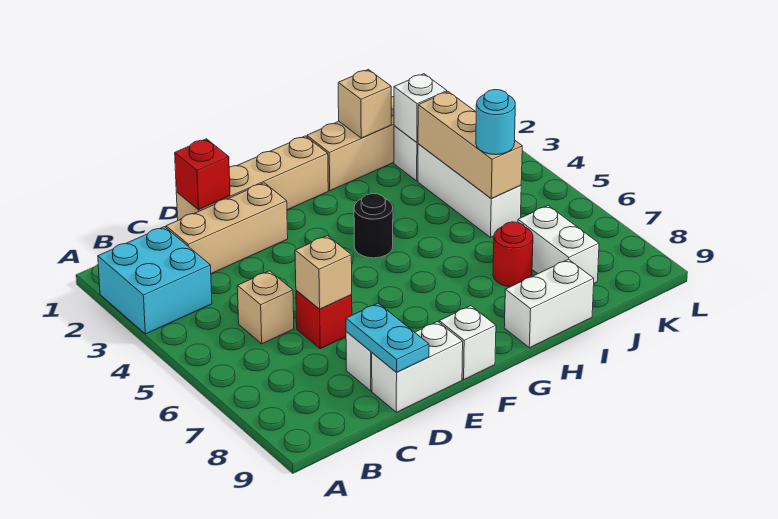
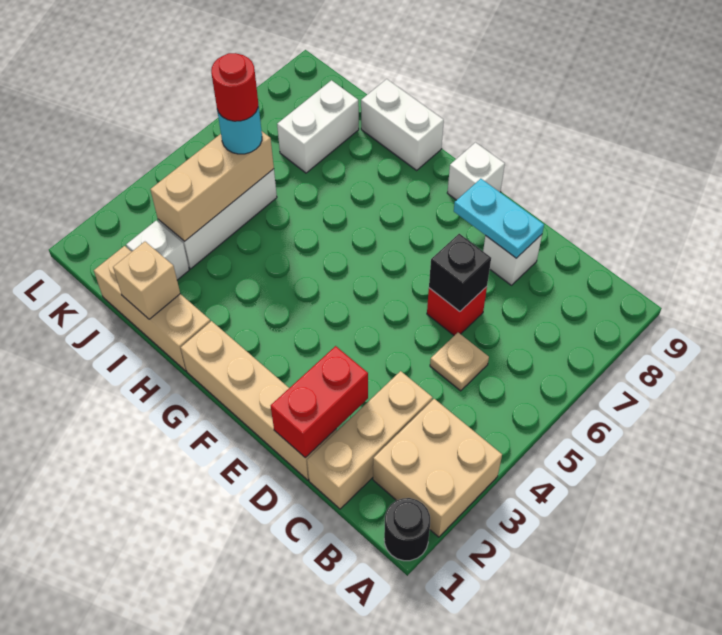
cyan brick A2:B3 level 1 -> tan brick A2:B3 level 1
tan brick C2:E2 level 1 -> tan brick C1:C3 level 1
tan brick C5 level 1 -> tan plate C5 level 1
red brick D1 level 2 -> red brick D1:D2 level 2
tan brick D6 level 2 -> black brick D6 level 2
cyan plate D8:D9 level 2 -> cyan plate D8:E8 level 2
white brick D9:E9 level 1 -> none
black round brick G4 level 1 -> black round brick A1 level 1
red round brick I7 level 1 -> red round brick J5 level 4
white brick J2 level 2 -> none

